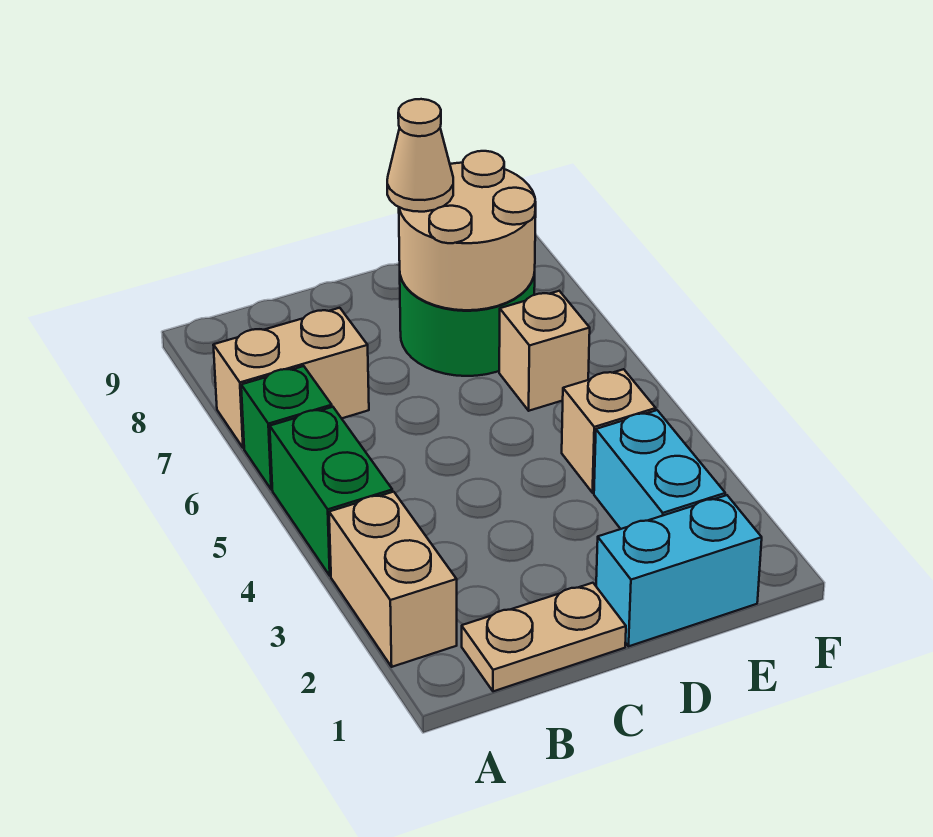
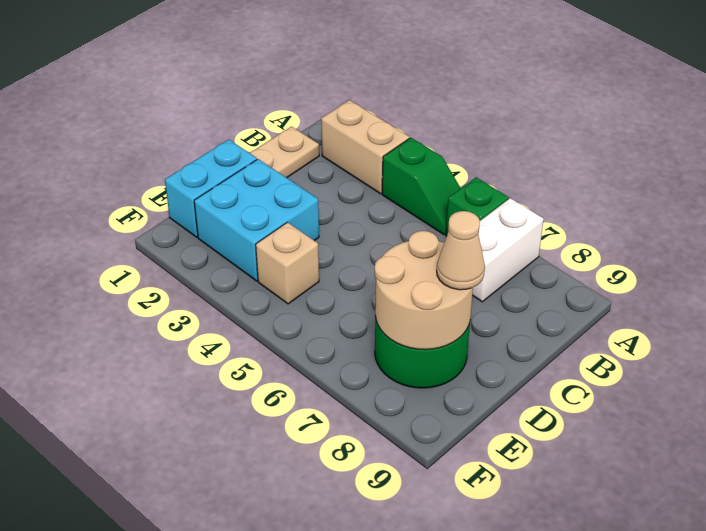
green brick A4:A5 level 1 -> green slope A4:A5 level 1 top 4
tan brick A7:B7 level 1 -> white brick A7:B7 level 1
cyan brick E2:E3 level 1 -> cyan brick D2:E3 level 1
tan brick E6 level 1 -> none

